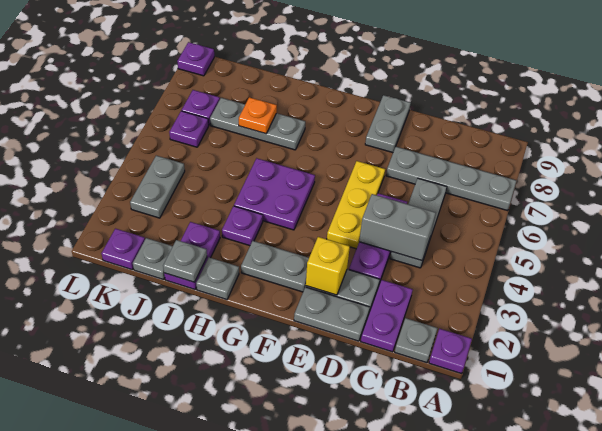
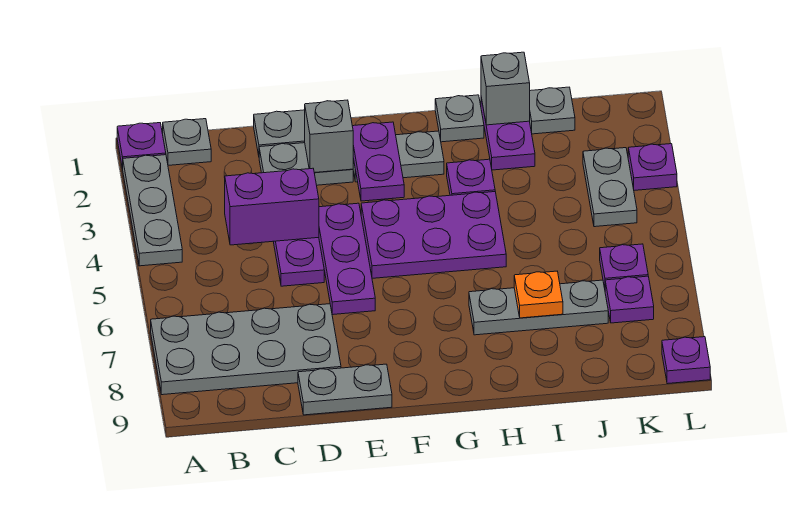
grey plate A7:D7 level 1 -> grey plate A7:D8 level 1
purple plate C1:C2 level 1 -> purple plate F2:F3 level 2
grey plate C4:C6 level 1 -> grey plate A2:A4 level 1
grey brick C4:D4 level 2 -> purple brick C4:D4 level 2
yellow brick E2 level 2 -> grey brick E2 level 2
yellow plate E4:E6 level 1 -> purple plate E4:E6 level 1
grey plate E8:E9 level 1 -> grey plate D9:E9 level 1
purple plate G4:H5 level 1 -> purple plate F4:H5 level 1
grey plate I1 level 2 -> grey brick I1 level 2
purple plate K1 level 1 -> purple plate L3 level 1

